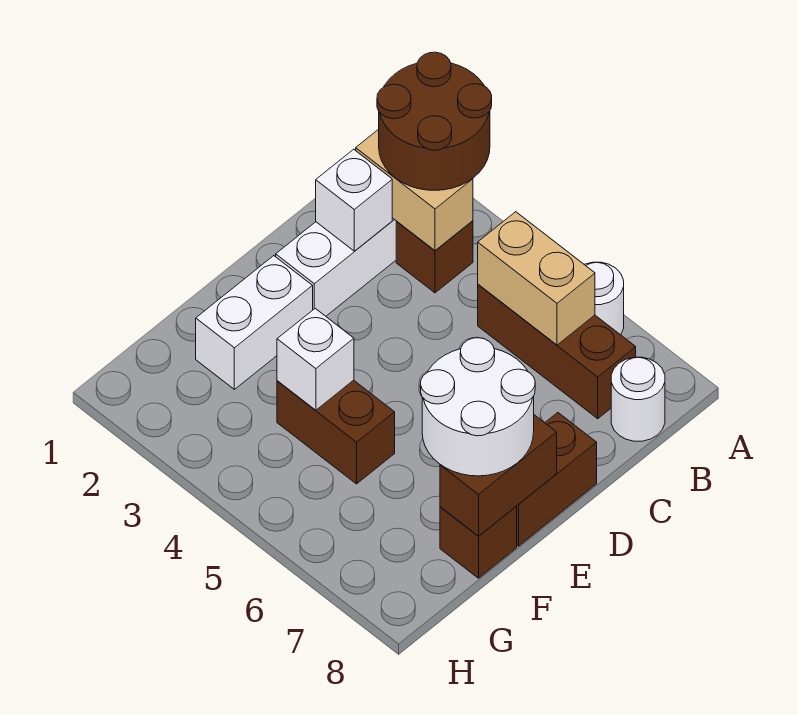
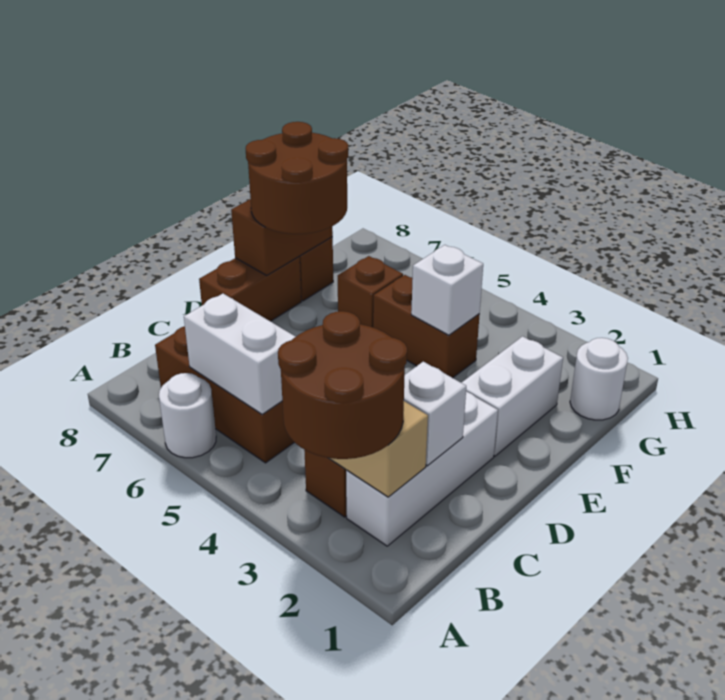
tan brick B5:B6 level 2 -> white brick B5:B6 level 2
white round brick B8 level 1 -> white round brick G1 level 1
white round brick E7:F8 level 3 -> brown round brick E7:F8 level 3
none -> brown brick F6 level 1

